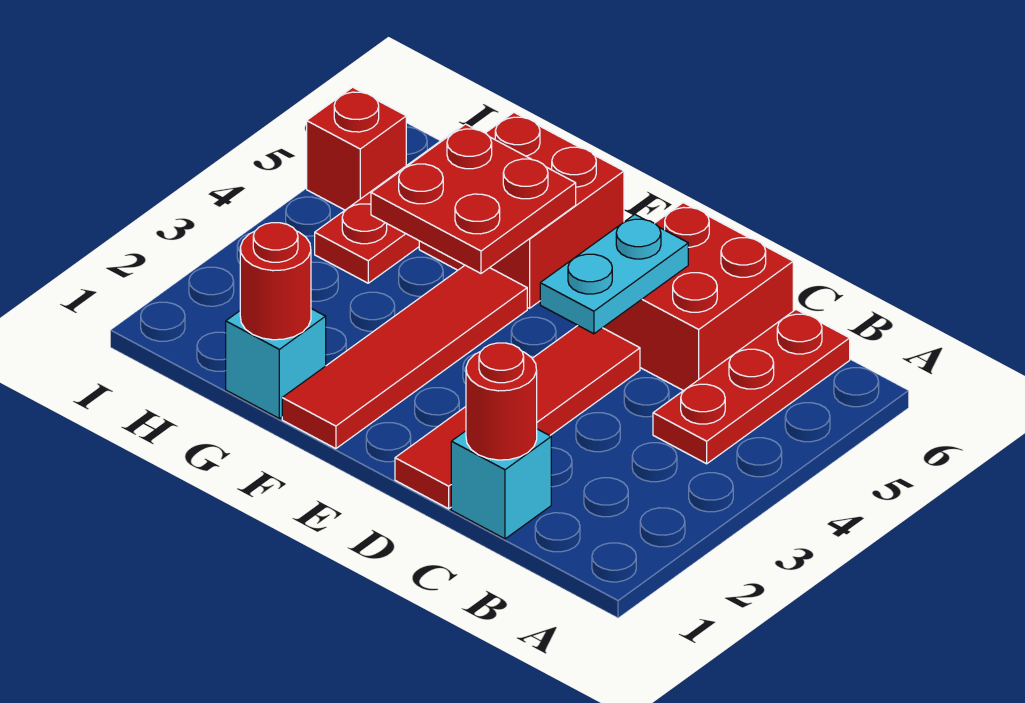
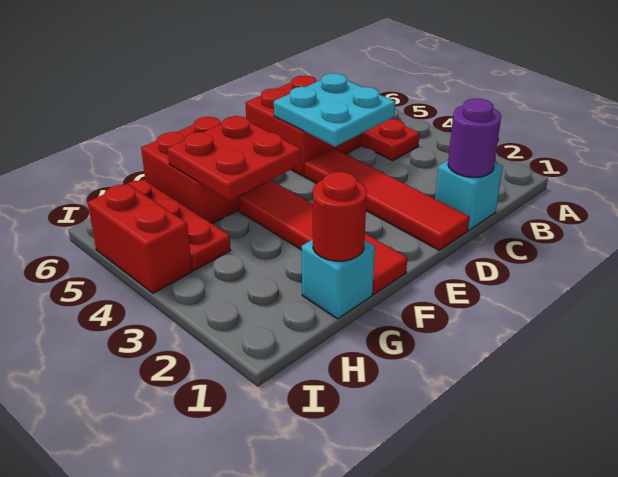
red round brick C1 level 2 -> purple round brick C1 level 2
cyan plate D4:D5 level 2 -> cyan plate C4:D5 level 2
red brick I5 level 1 -> red brick I4:I5 level 1

